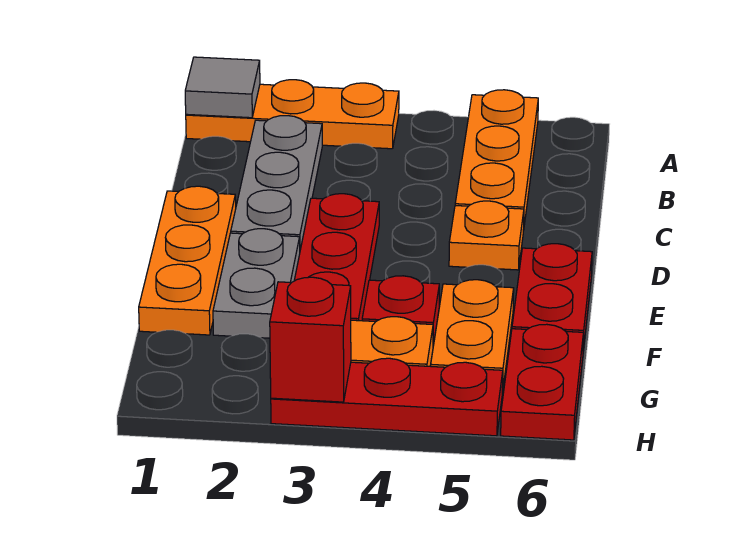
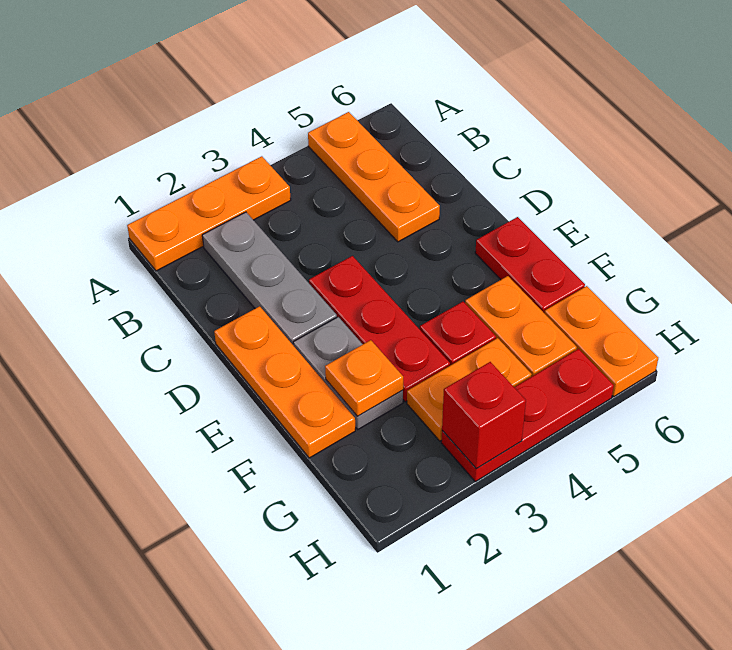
grey tile A1 level 2 -> none
orange plate D5 level 1 -> orange plate F2 level 2
red plate G6:H6 level 1 -> orange plate G6:H6 level 1

